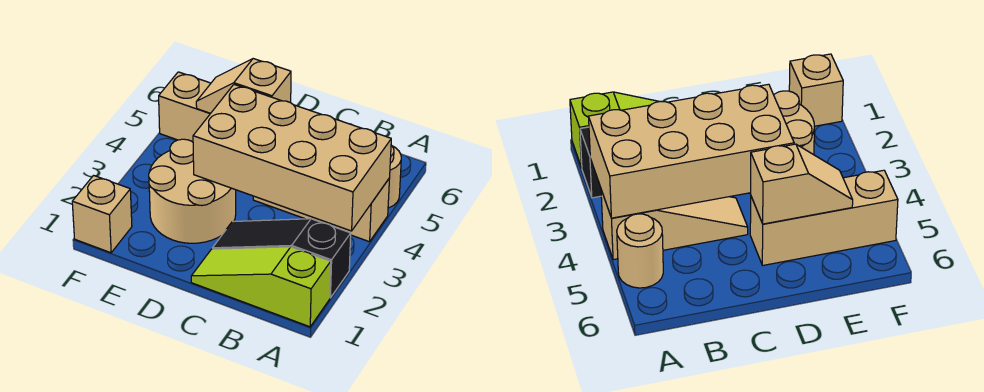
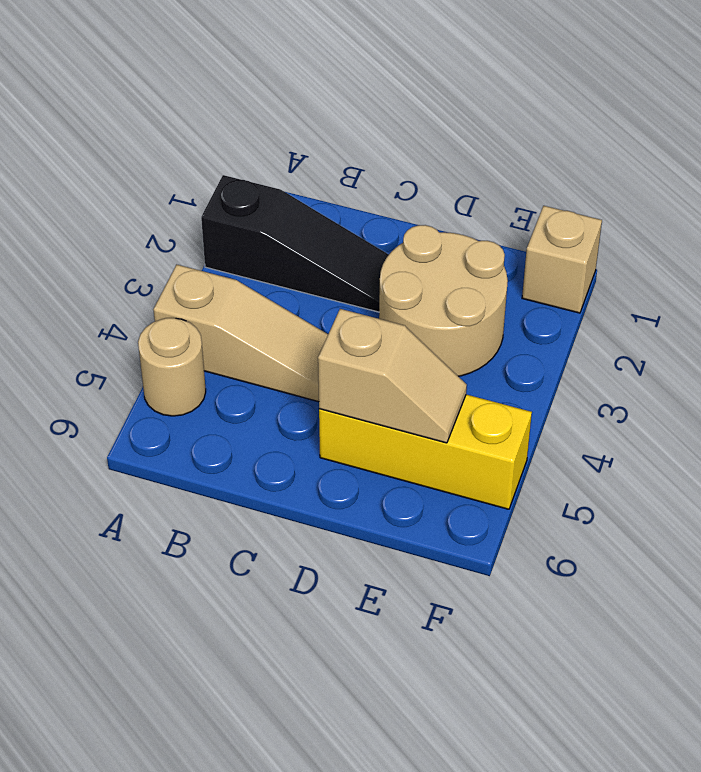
lime slope A1:C1 level 1 top A -> none
tan brick A3:D4 level 2 -> none
tan brick D5:F5 level 1 -> yellow brick D5:F5 level 1

